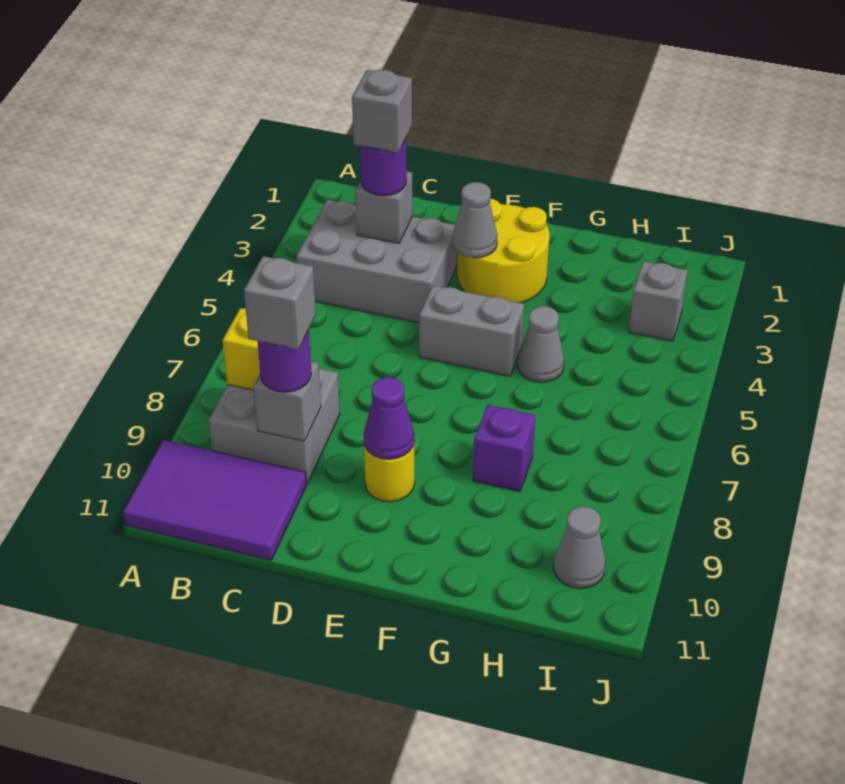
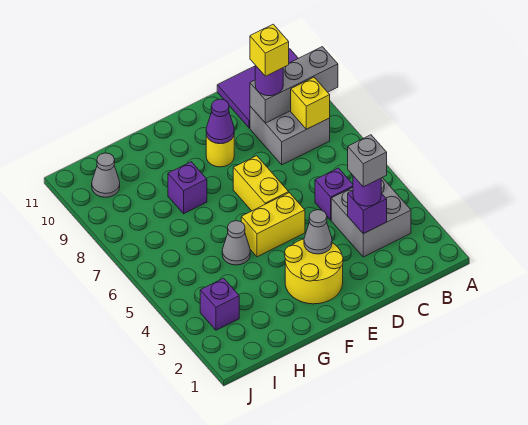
grey brick B3:D4 level 1 -> grey brick B3:C4 level 1
grey brick C3 level 2 -> purple brick C3 level 2
none -> purple brick C5 level 1
grey brick C9 level 2 -> grey brick A9:C9 level 2
grey brick C9 level 4 -> yellow brick C9 level 4
grey brick E5:F5 level 1 -> yellow brick E5:F5 level 1
none -> yellow brick E6:E7 level 1
grey brick I3 level 1 -> purple brick I3 level 1

